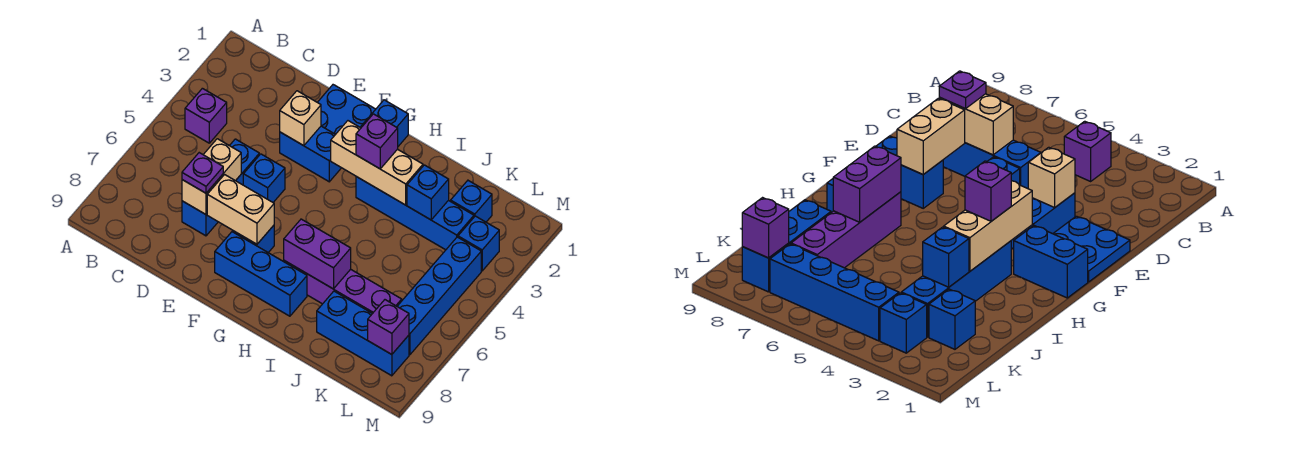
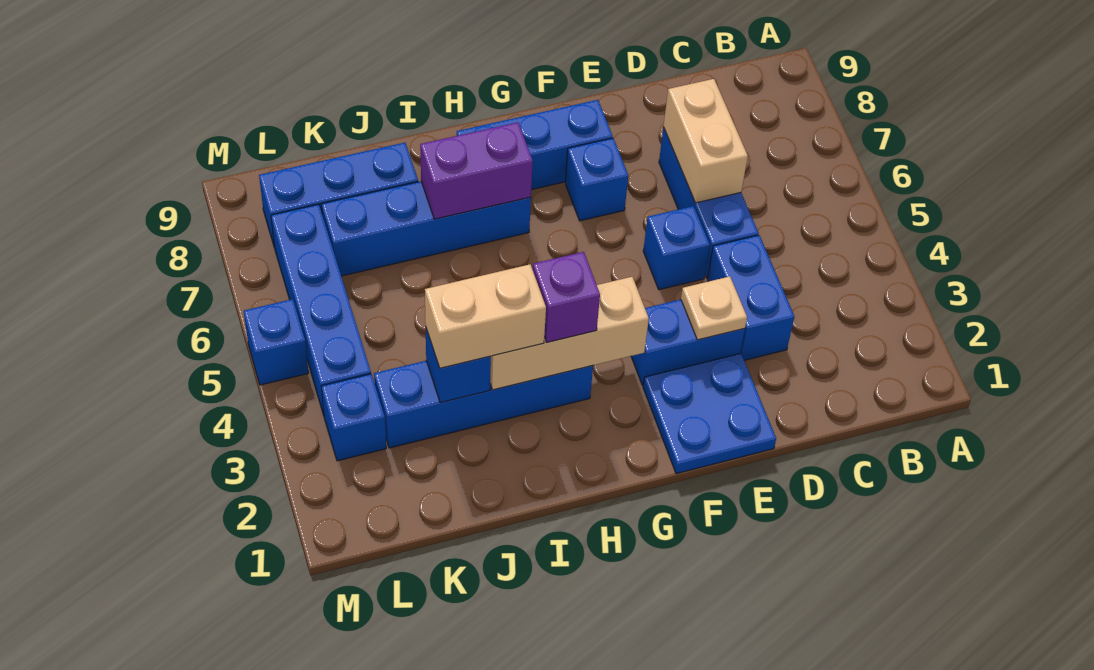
purple brick B4 level 1 -> none
purple plate D7 level 3 -> none
tan brick E3 level 2 -> tan plate E3 level 2
tan brick E7:F7 level 2 -> tan brick I3:J3 level 3
blue brick G1:G2 level 1 -> blue brick D3:D4 level 1
purple brick H7:K7 level 1 -> blue brick H7:K7 level 1
blue brick K2 level 1 -> blue brick M5 level 1
purple brick L8 level 2 -> none

